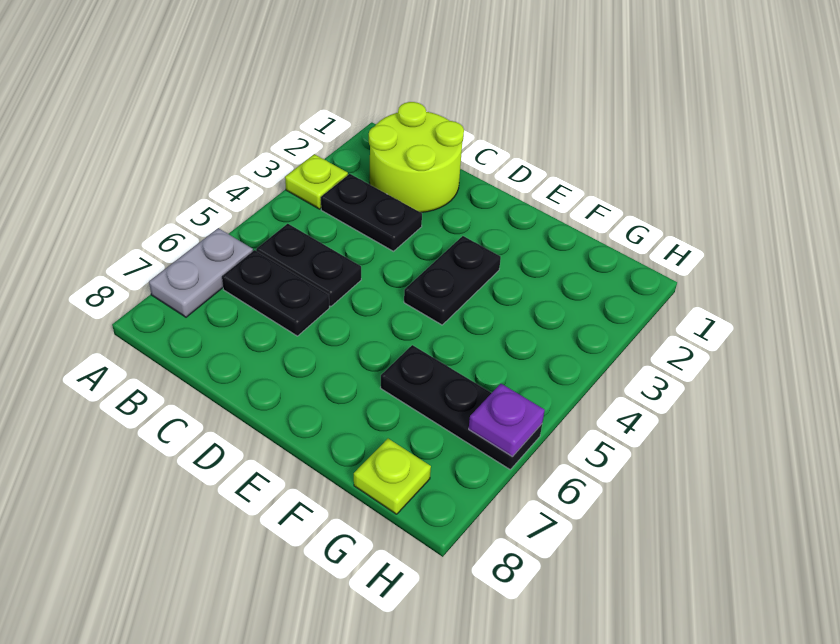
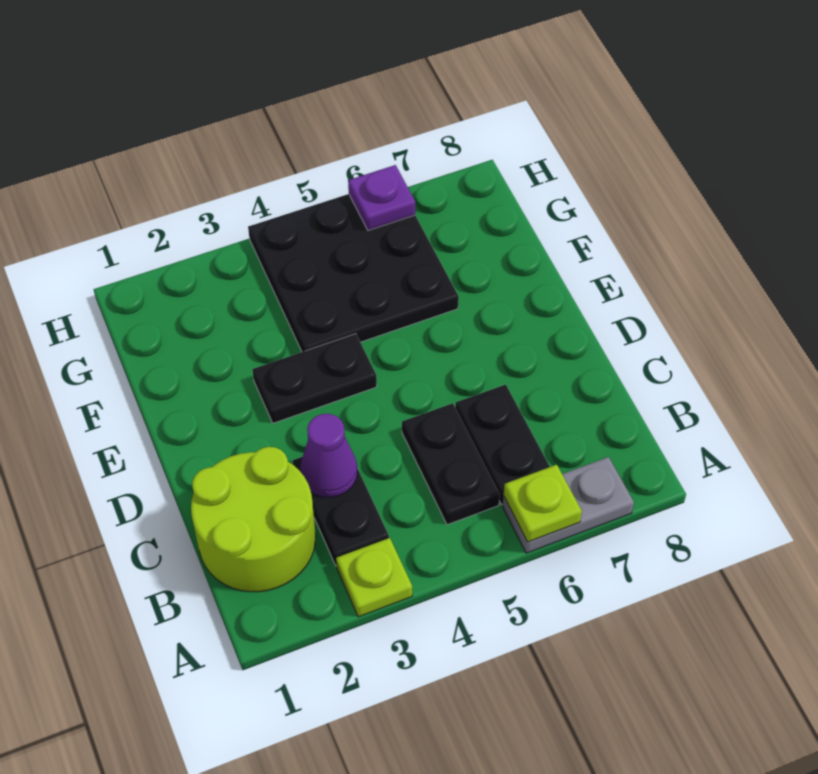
none -> purple cone C3 level 2
black plate F6:H6 level 1 -> black plate F4:H6 level 1
lime plate G8 level 1 -> lime plate A6 level 2

